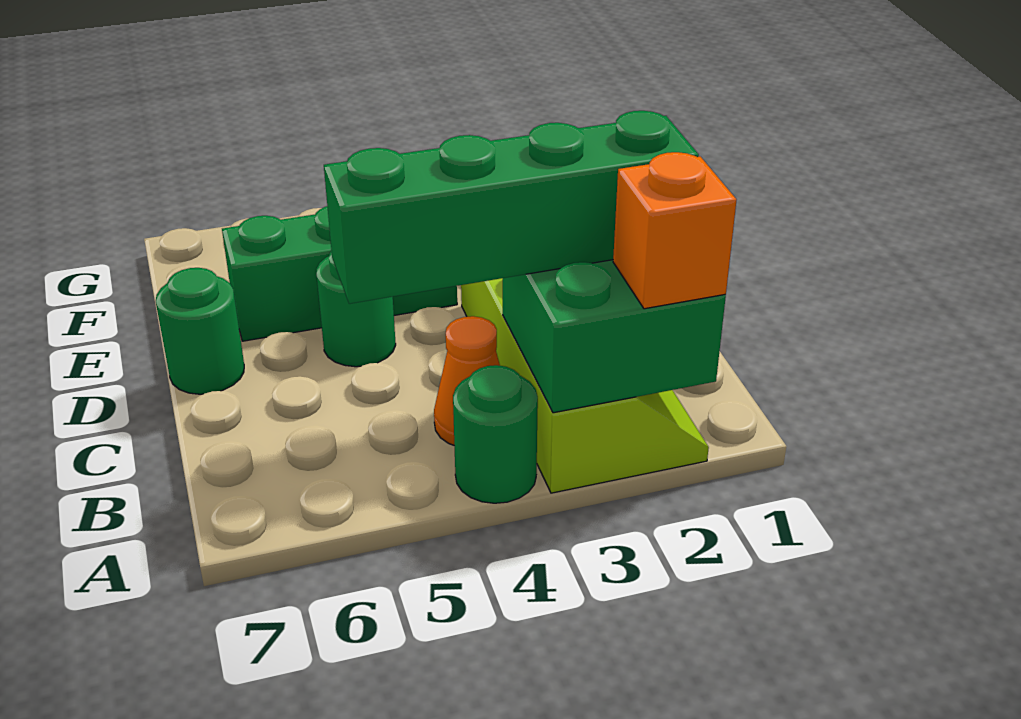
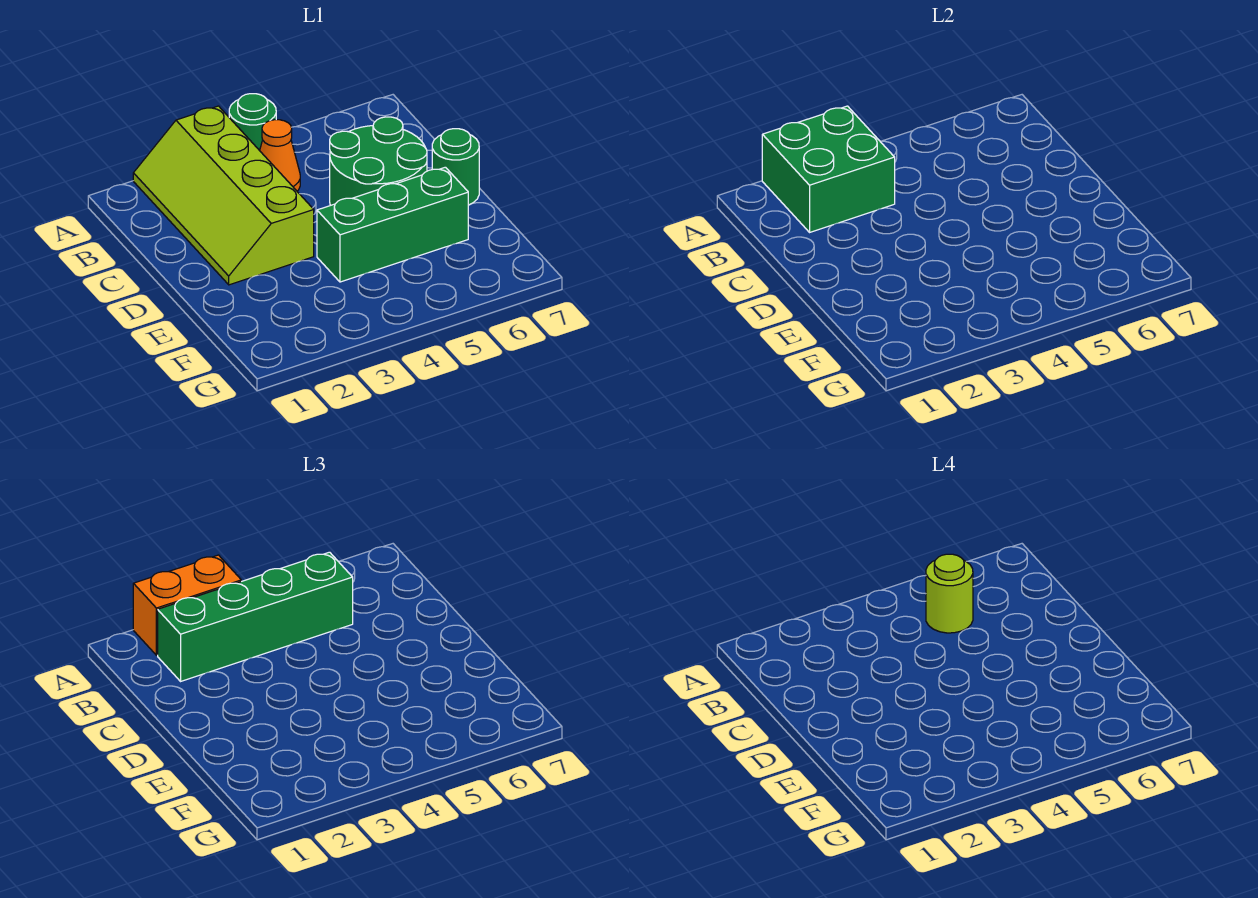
orange brick A2 level 3 -> orange brick A2:A3 level 3
none -> lime round brick B5 level 4
green round brick D5 level 1 -> green round brick C5:D6 level 1

